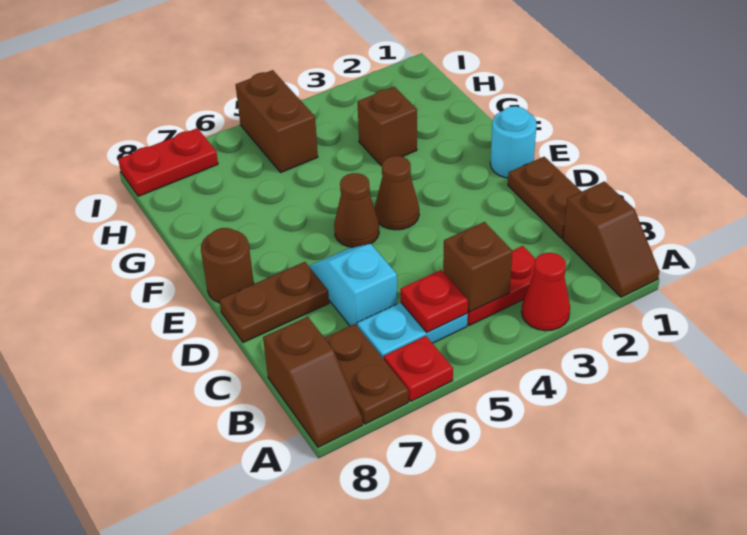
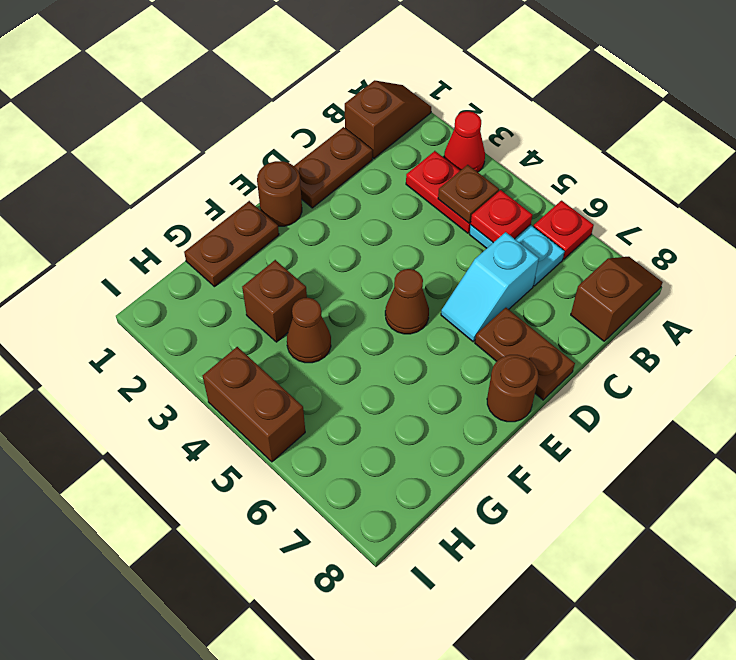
brown plate A7:B7 level 1 -> brown plate F1:G1 level 1
brown brick B4 level 2 -> brown plate B4 level 2
cyan round brick E1 level 1 -> brown round brick E1 level 1
brown cone E4 level 1 -> brown cone G4 level 1
brown brick H5:I5 level 1 -> brown brick I4:I5 level 1
red plate I7:I8 level 1 -> none

